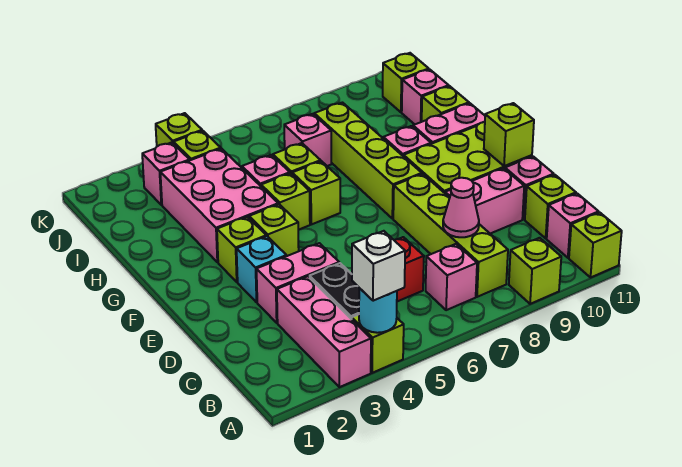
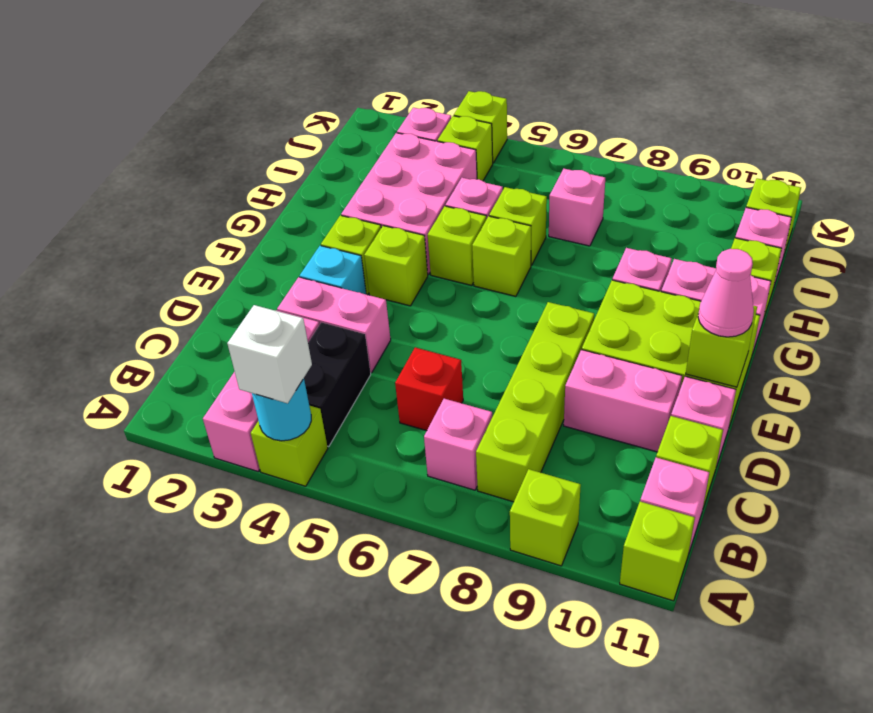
pink cone C8 level 2 -> pink cone E11 level 3
lime brick F8:I8 level 1 -> none

